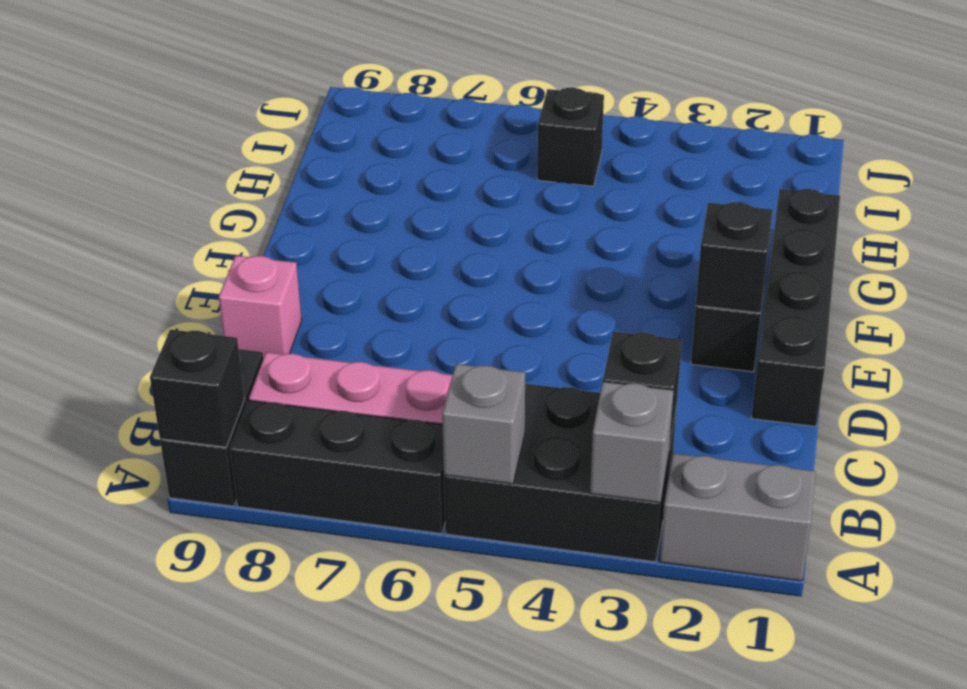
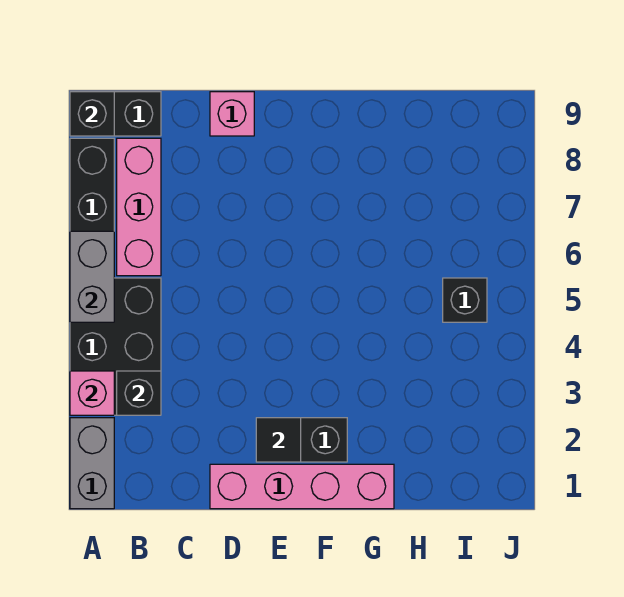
grey brick A3 level 2 -> pink brick A3 level 2
grey brick A5 level 2 -> grey brick A5:A6 level 2
black brick D1:G1 level 1 -> pink brick D1:G1 level 1
black brick E2 level 2 -> black tile E2 level 2

